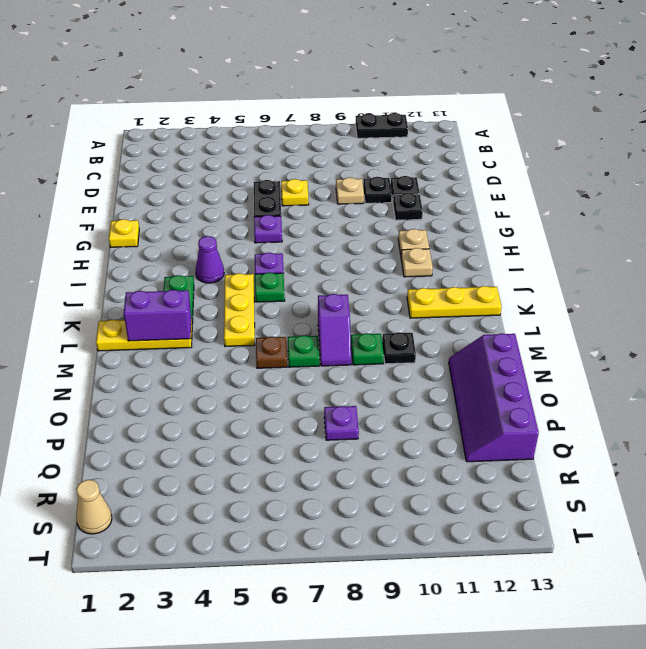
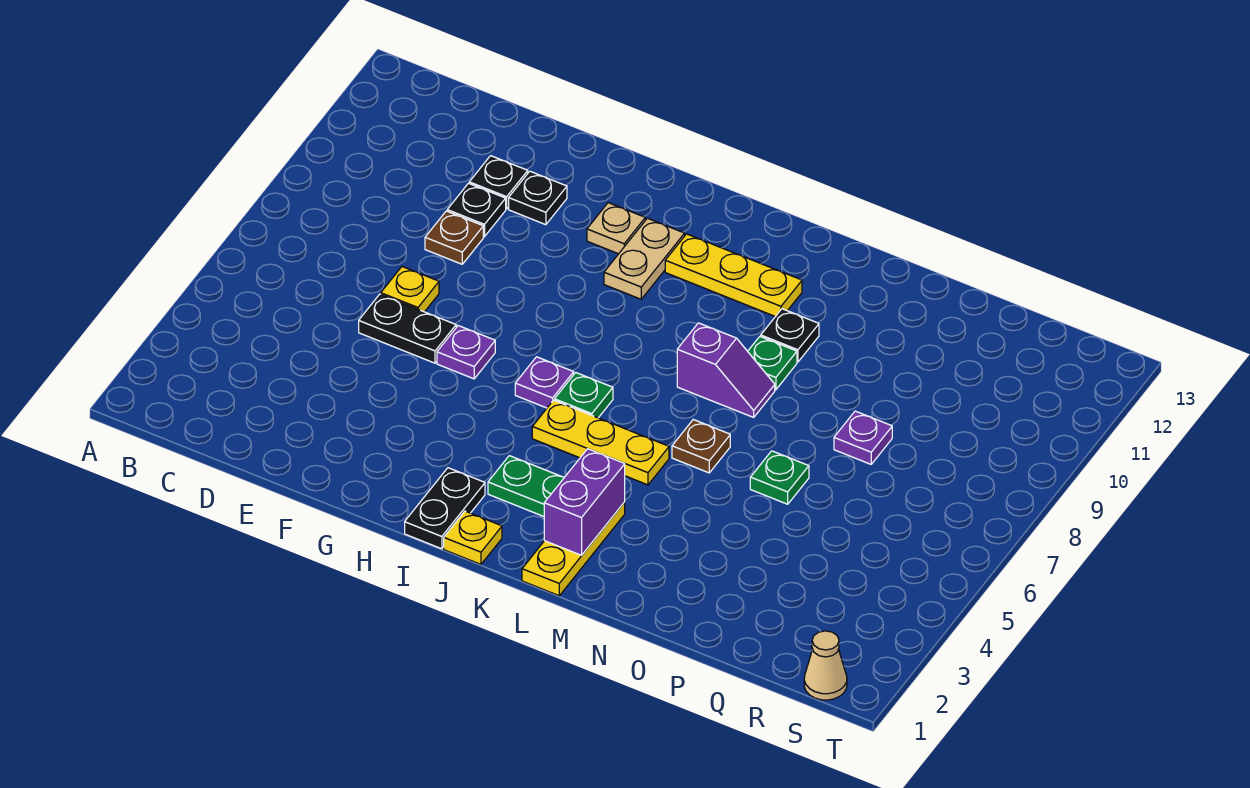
black plate A10:A11 level 1 -> black plate I1:I2 level 1
tan plate E9 level 1 -> brown plate E9 level 1
yellow plate G1 level 1 -> yellow plate J1 level 1
purple cone I4 level 1 -> none
tan plate I11 level 1 -> tan plate I10:I11 level 1
yellow plate K11:K13 level 1 -> yellow plate J11:L11 level 1
green plate M7 level 1 -> green plate O6 level 1
purple slope N12:Q13 level 1 top 13 -> none

